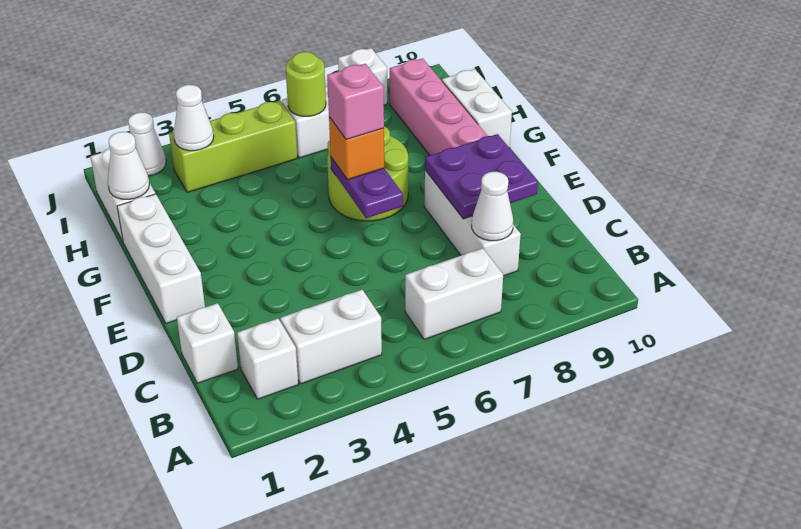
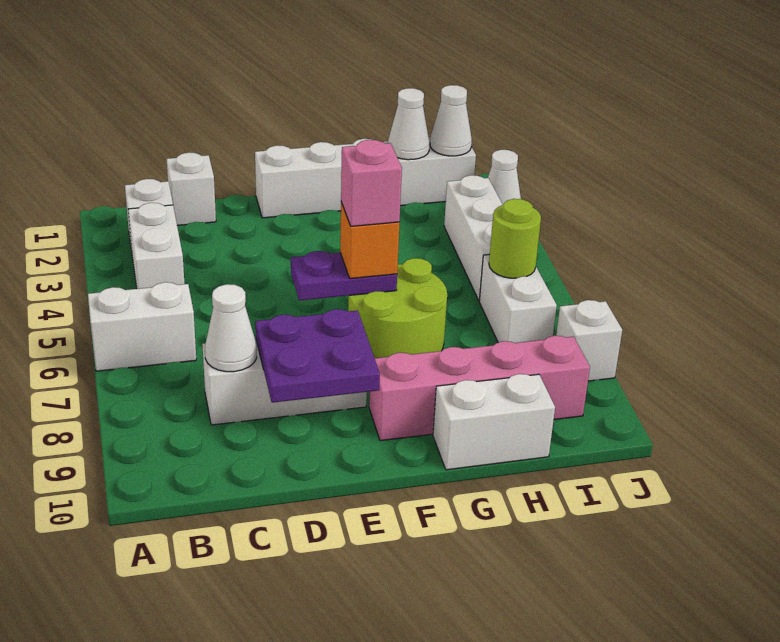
white brick B6:B7 level 1 -> white brick A6:B6 level 1
lime brick I3:I5 level 1 -> white brick I3:I5 level 1
white cone I3 level 2 -> white cone I1 level 2

